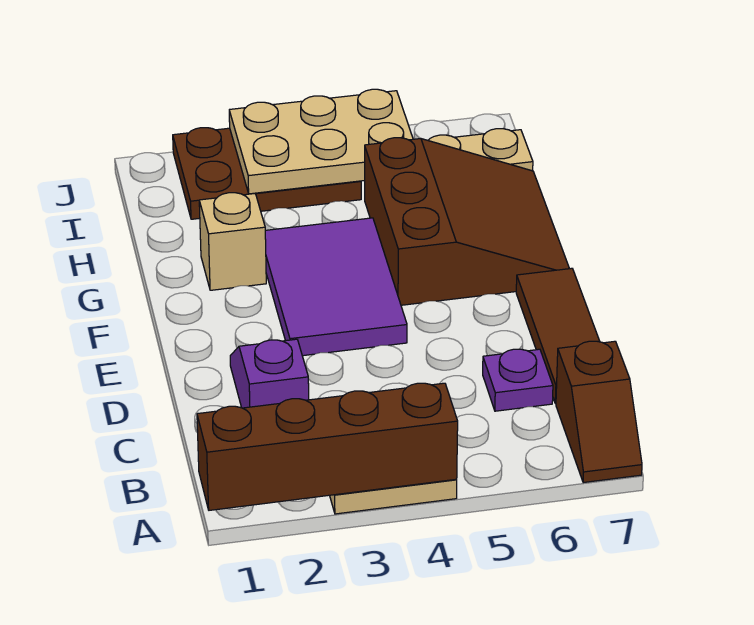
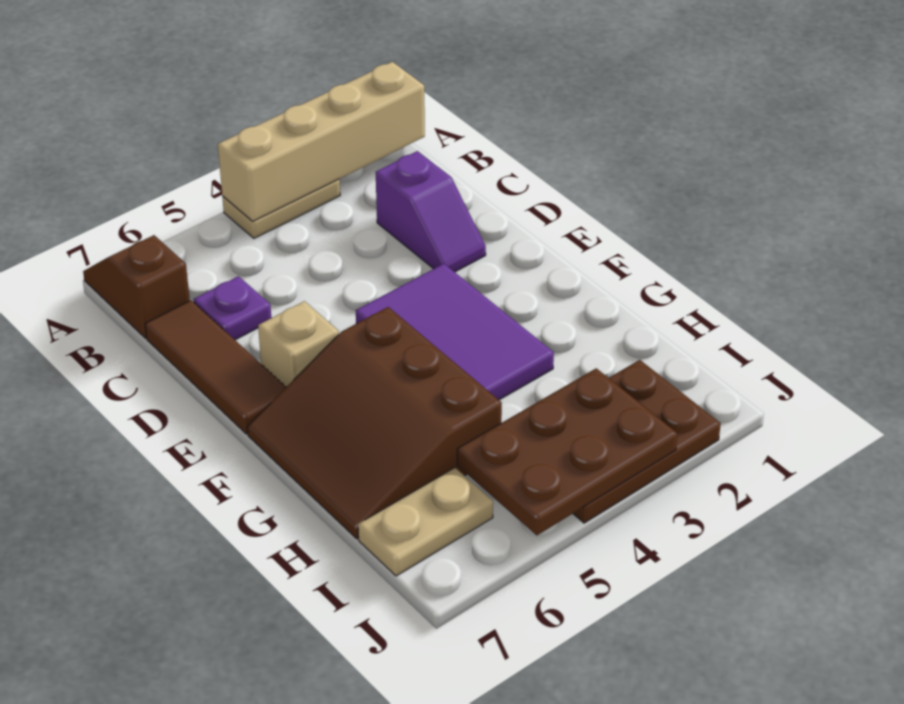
brown brick A1:A4 level 2 -> tan brick A1:A4 level 2
tan brick G2 level 1 -> tan brick E6 level 1
tan plate I3:J5 level 2 -> brown plate I3:J5 level 2

